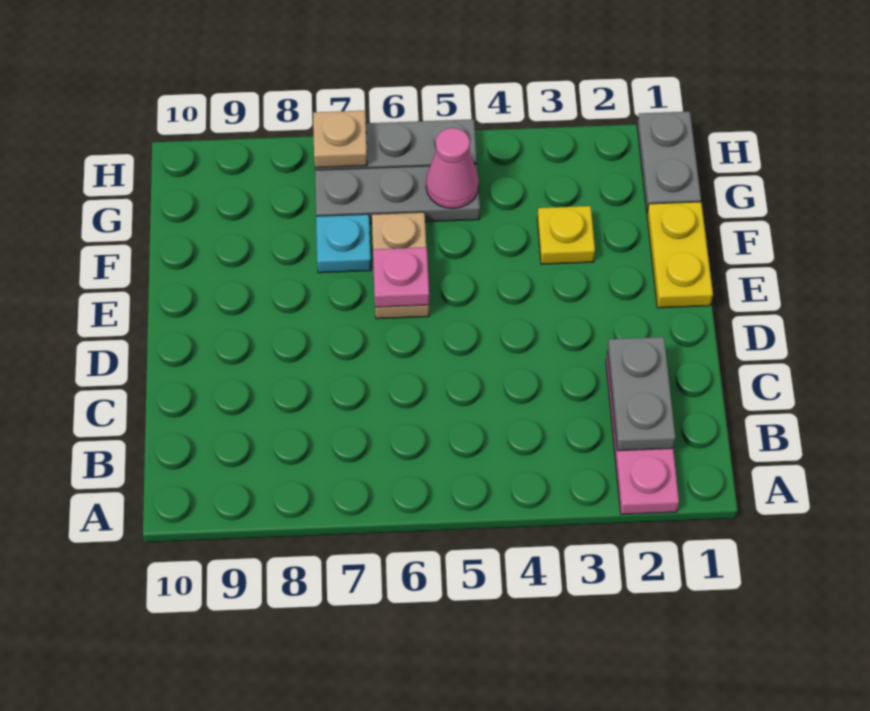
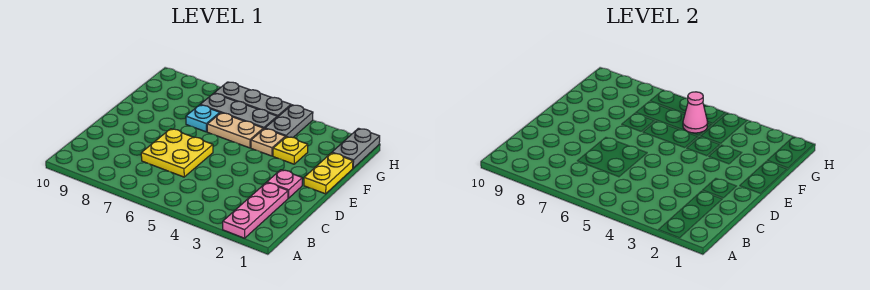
grey plate B2:C2 level 2 -> grey plate G4:H4 level 1
none -> yellow plate C6:D7 level 1
tan plate E6:F6 level 1 -> tan plate F5:F6 level 1
pink plate E6 level 2 -> pink plate D2 level 1
tan plate H7 level 2 -> tan plate F4 level 1

